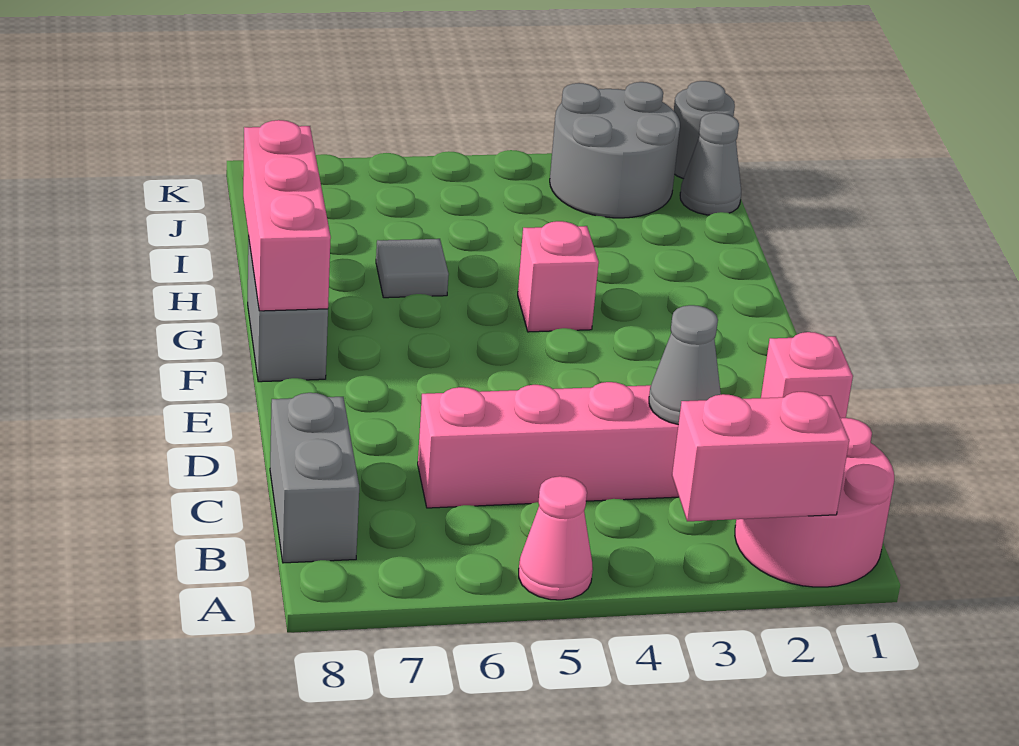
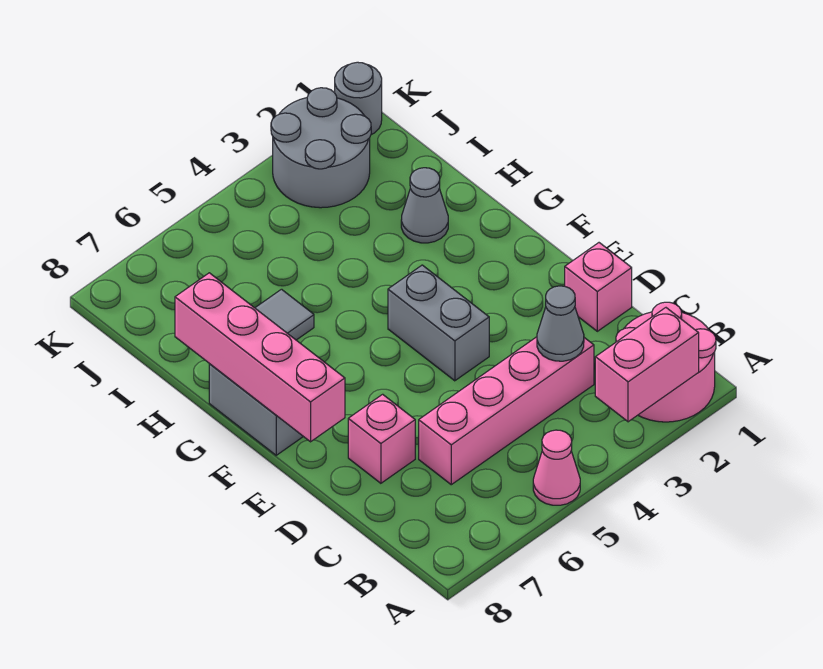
grey brick B8:C8 level 1 -> grey brick E4:F4 level 1
pink brick F8:H8 level 2 -> pink brick E8:H8 level 2
pink brick G4 level 1 -> pink brick D7 level 1
grey cone J1 level 1 -> grey cone H2 level 1

